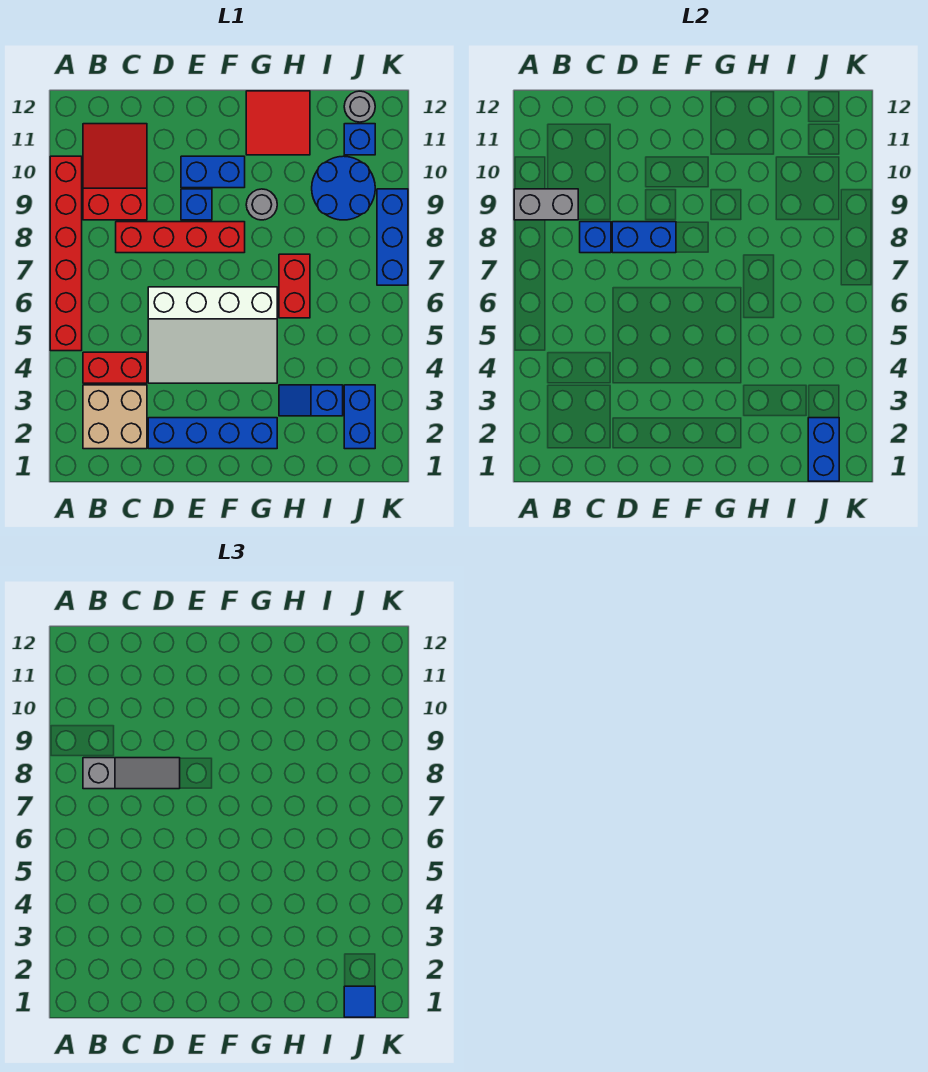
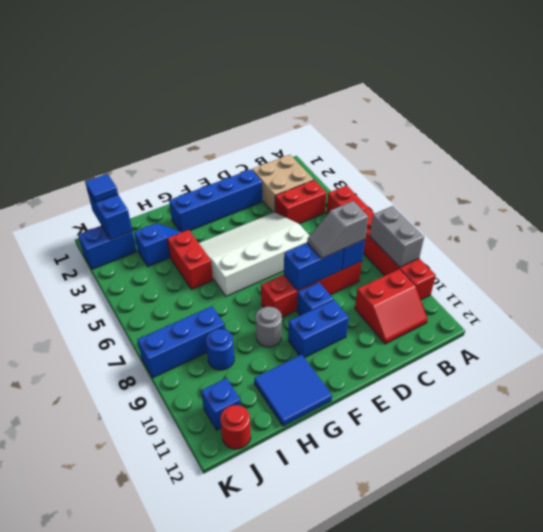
grey brick A9:B9 level 2 -> grey brick A8:A9 level 2
grey slope B8:D8 level 3 top B -> grey slope C8:D8 level 3 top C
red slope B9:C11 level 1 top 9 -> red slope B10:C11 level 1 top 10
red tile G11:H12 level 1 -> blue tile G11:H12 level 1
red brick H6:H7 level 1 -> red brick H4:H5 level 1
blue round brick I9:J10 level 1 -> blue round brick I9 level 1
blue brick J2:J3 level 1 -> blue brick J2:K2 level 1
grey round brick J12 level 1 -> red round brick J12 level 1
blue brick K7:K9 level 1 -> blue brick I8:K8 level 1

